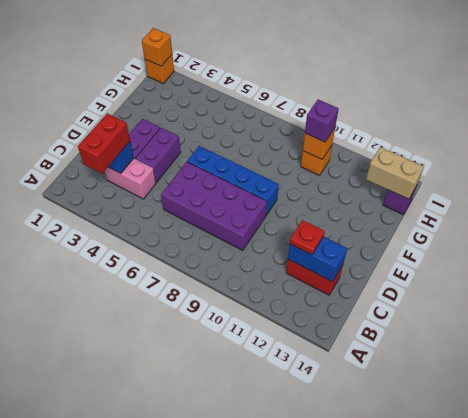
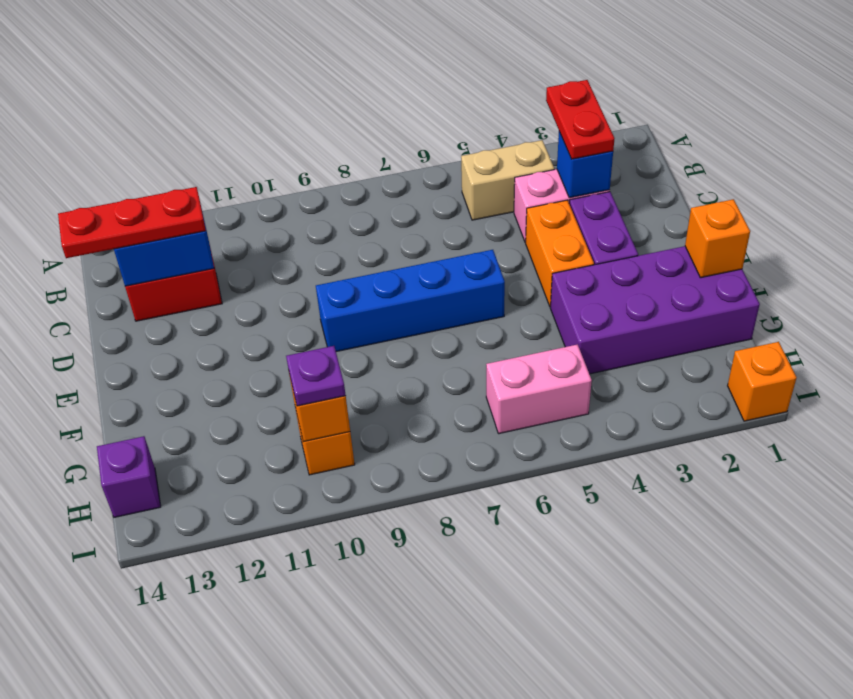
red brick B3:C3 level 3 -> red plate B3:C3 level 3
purple brick C6:D9 level 1 -> purple brick F1:G4 level 1
red plate C12 level 3 -> red plate C12:C14 level 3
purple brick D4:E4 level 1 -> orange brick D4:E4 level 1
none -> pink brick H5:H6 level 1
purple brick H10 level 3 -> purple plate H10 level 3
tan brick H13:H14 level 2 -> tan brick B4:B5 level 1
orange brick I1 level 2 -> orange brick F1 level 2

